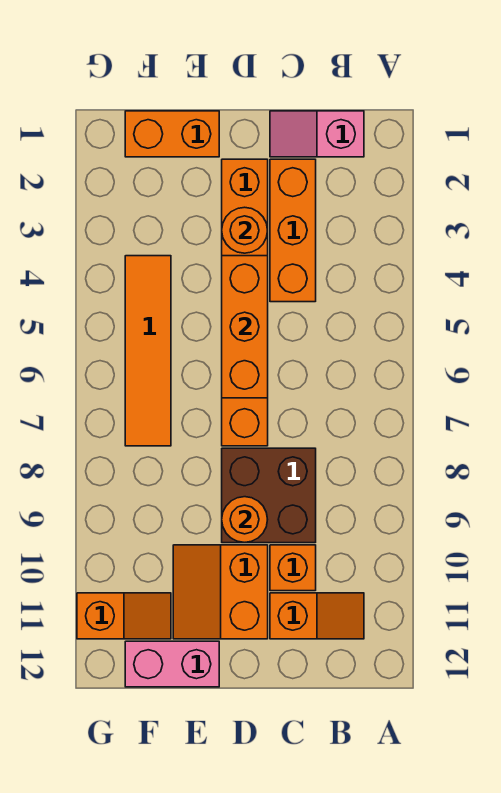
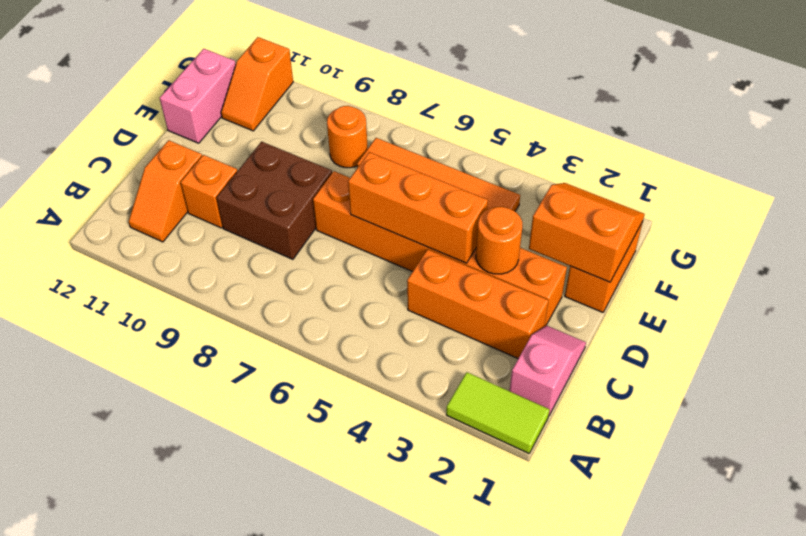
none -> lime tile A1:A2 level 1
orange round brick D9 level 2 -> orange round brick F8 level 1
orange slope D10:E11 level 1 top D -> orange slope E1:F2 level 2 top E

